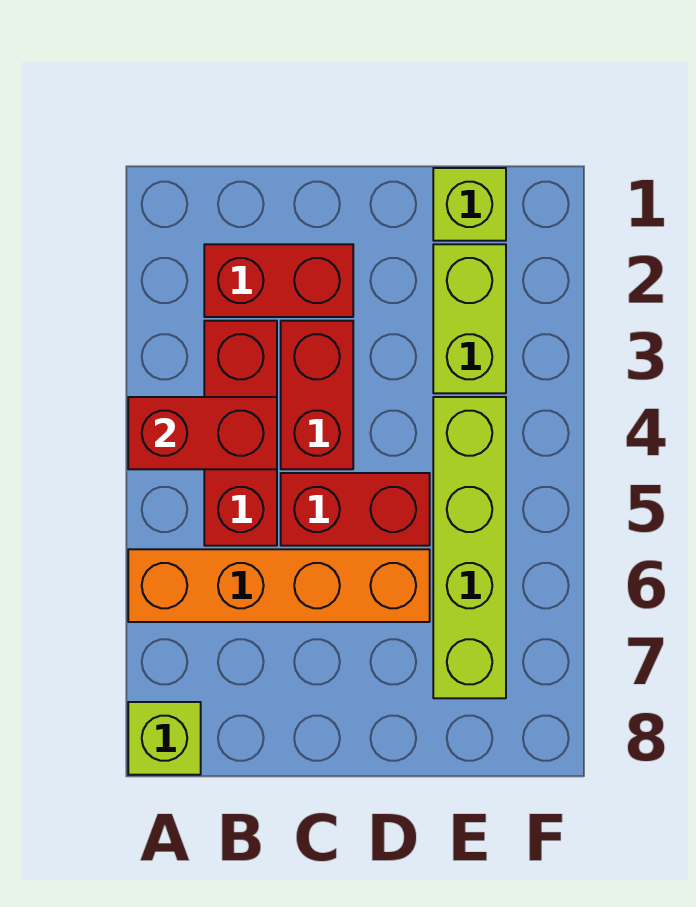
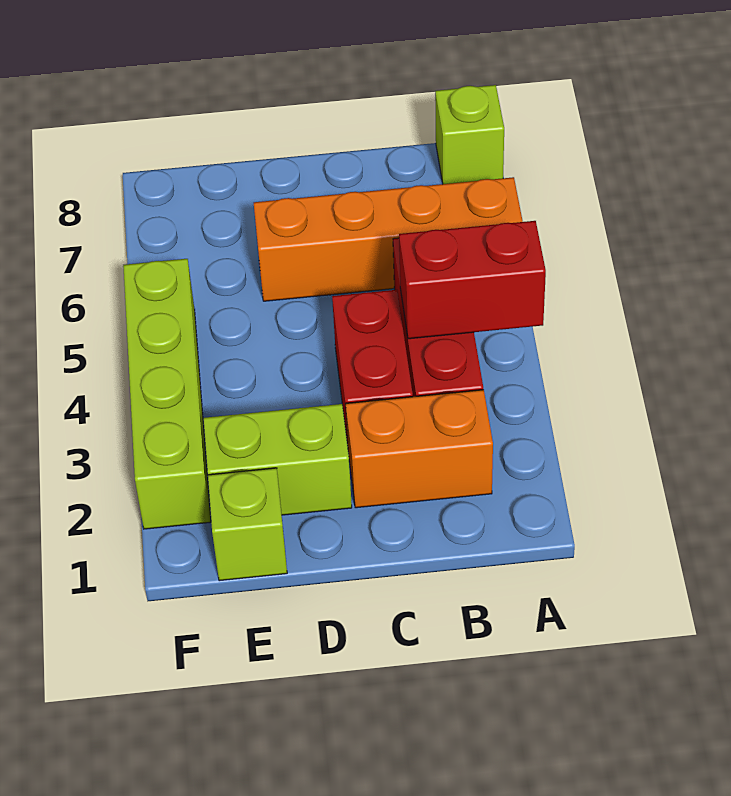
red brick B2:C2 level 1 -> orange brick B2:C2 level 1
red brick C5:D5 level 1 -> none
lime brick E2:E3 level 1 -> lime brick D2:E2 level 1
lime brick E4:E7 level 1 -> lime brick F2:F5 level 1

